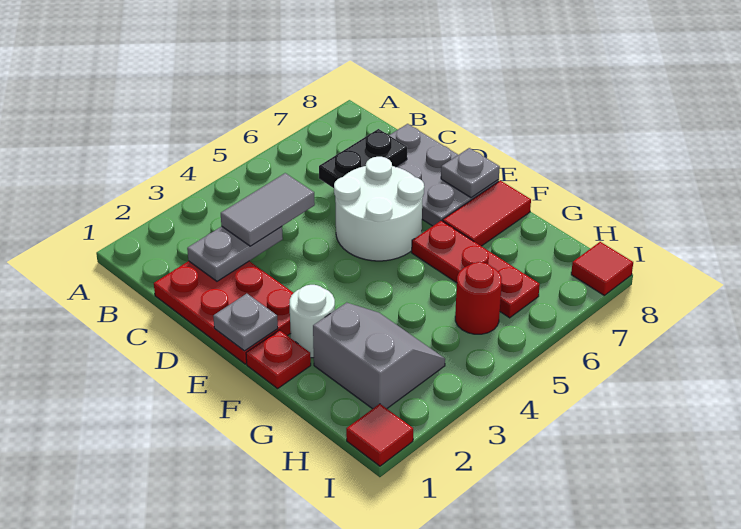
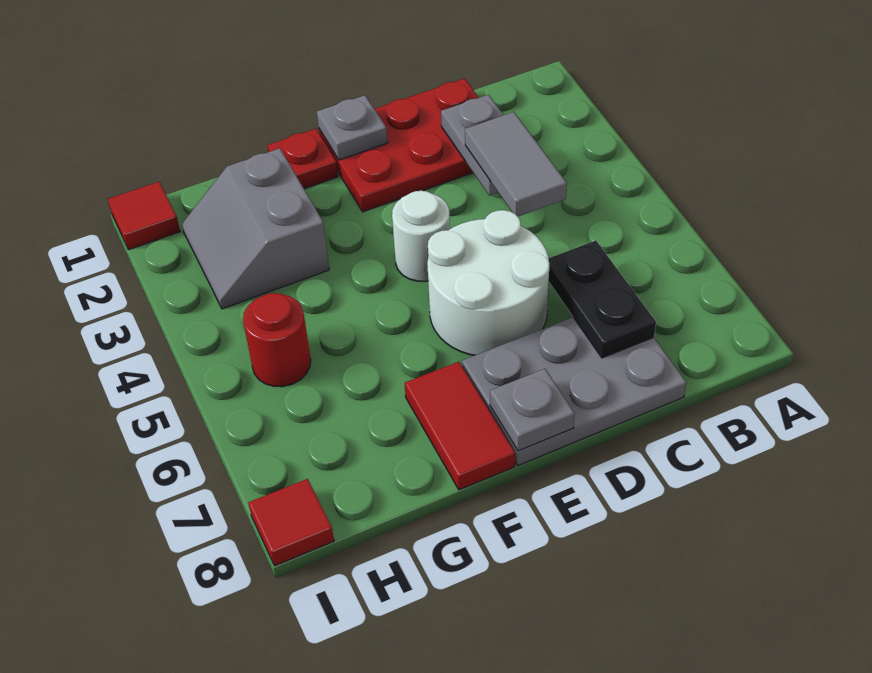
white round brick F2 level 1 -> white round brick E4 level 1
red plate F6:H6 level 1 -> none
grey slope G2:H3 level 1 top 2 -> grey slope G2:H3 level 1 top G

